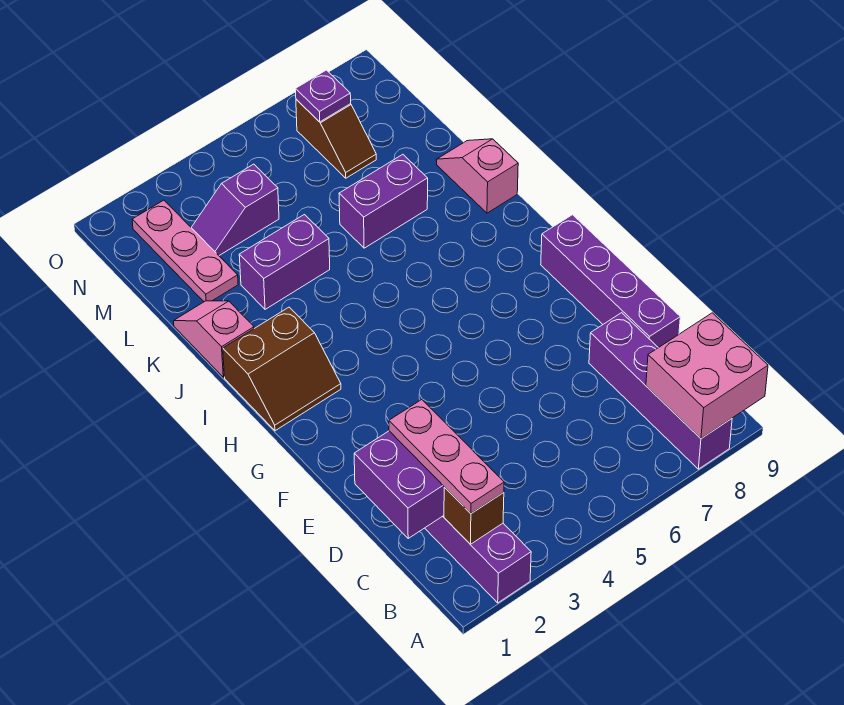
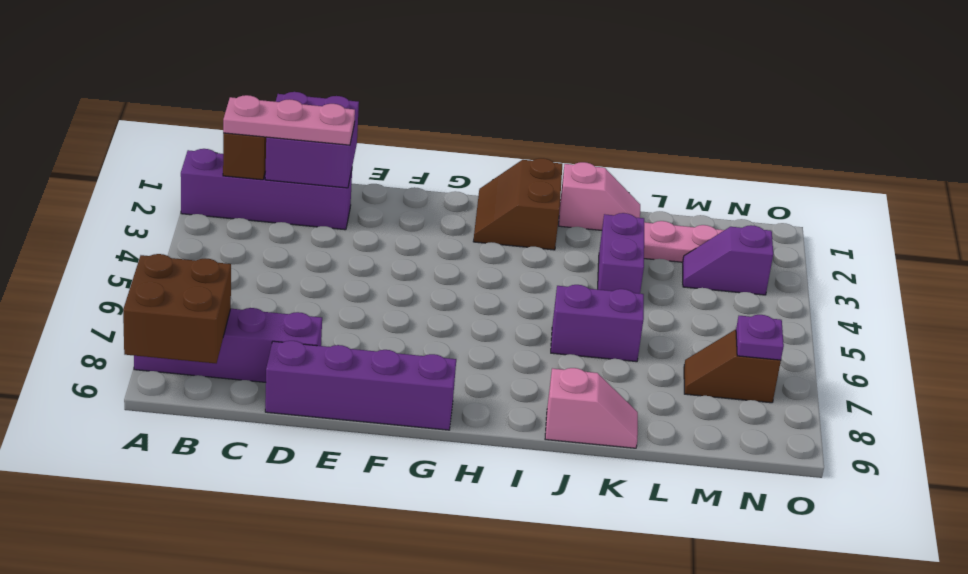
pink brick A8:B9 level 2 -> brown brick A8:B9 level 2
purple brick K6:K7 level 1 -> purple brick J6:K6 level 1
purple slope M3:M4 level 1 top 4 -> purple slope M3:N3 level 1 top N

